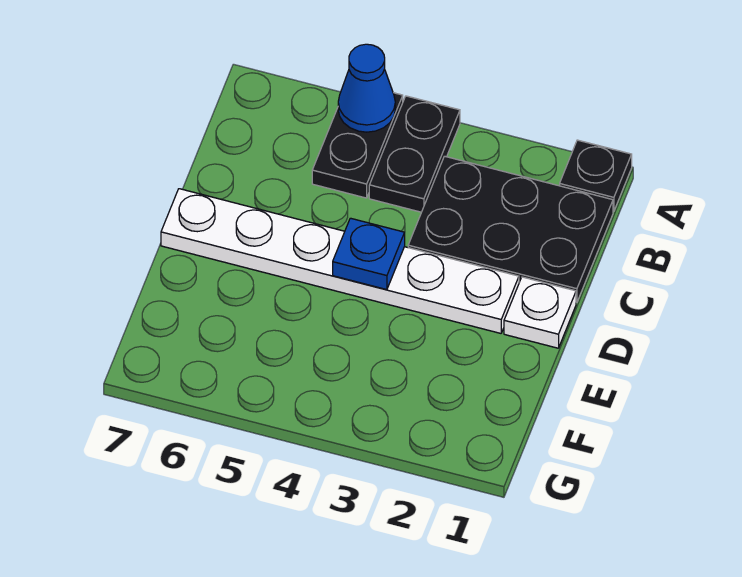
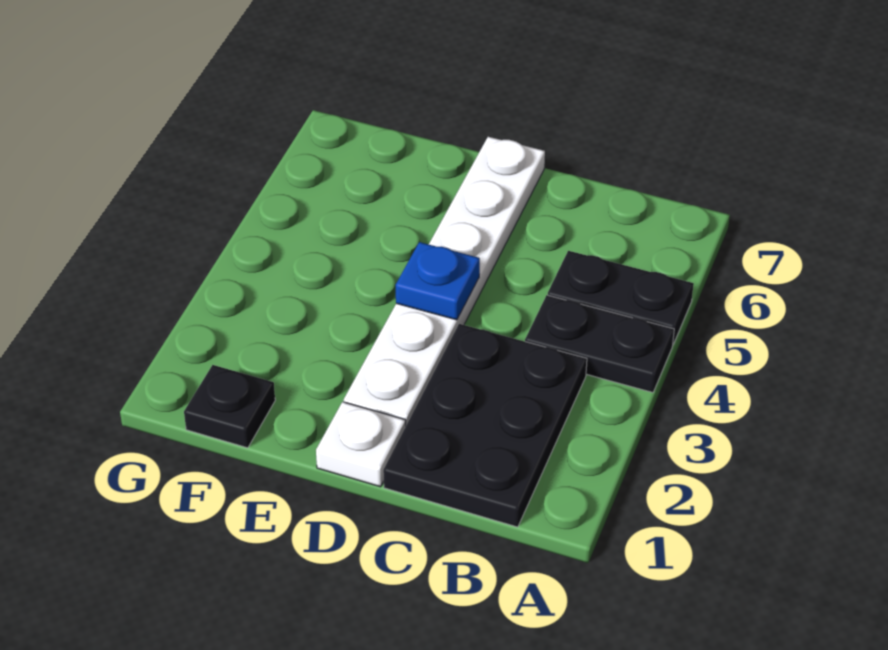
black plate A1 level 1 -> black plate F1 level 1
blue cone A5 level 2 -> none

